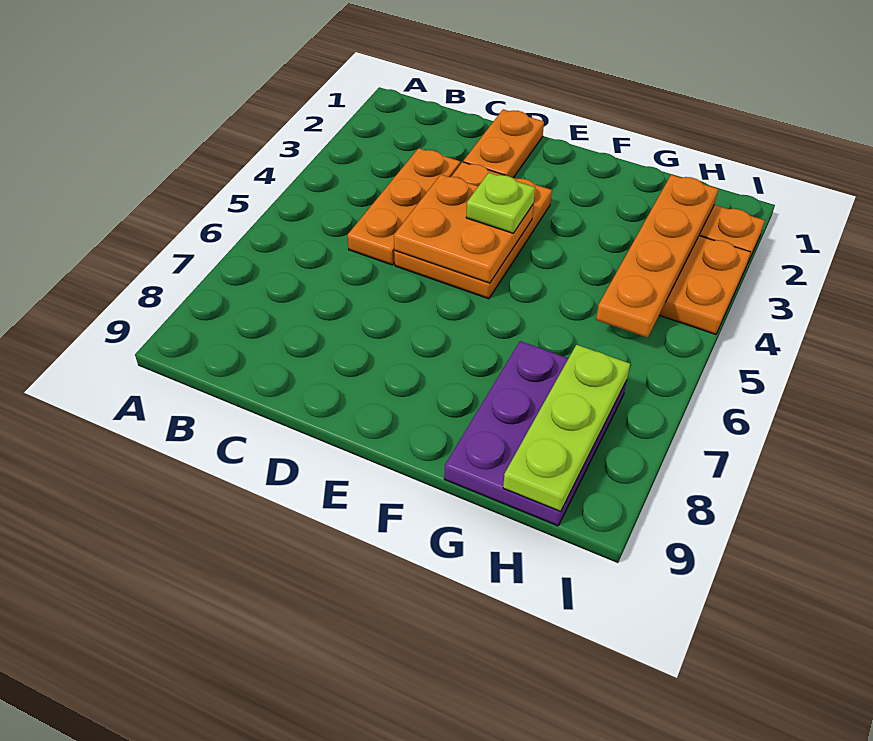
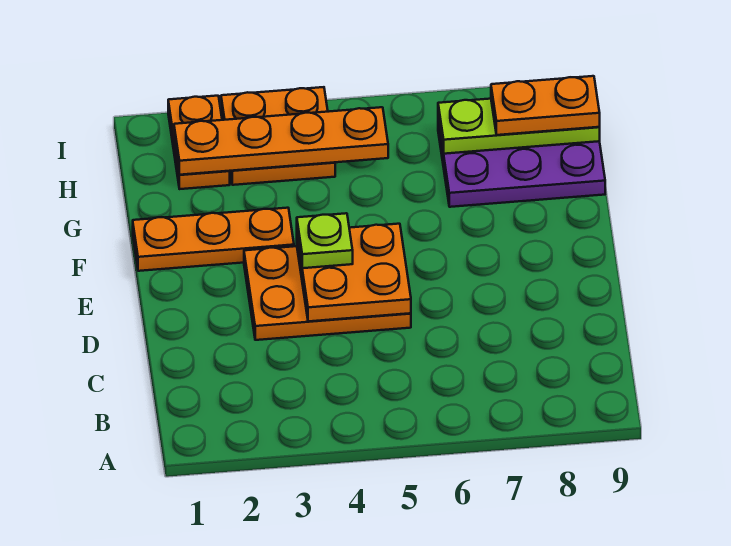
orange plate C3:C5 level 1 -> orange plate F1:F3 level 1
orange plate D1:D2 level 1 -> orange plate H8:H9 level 3

